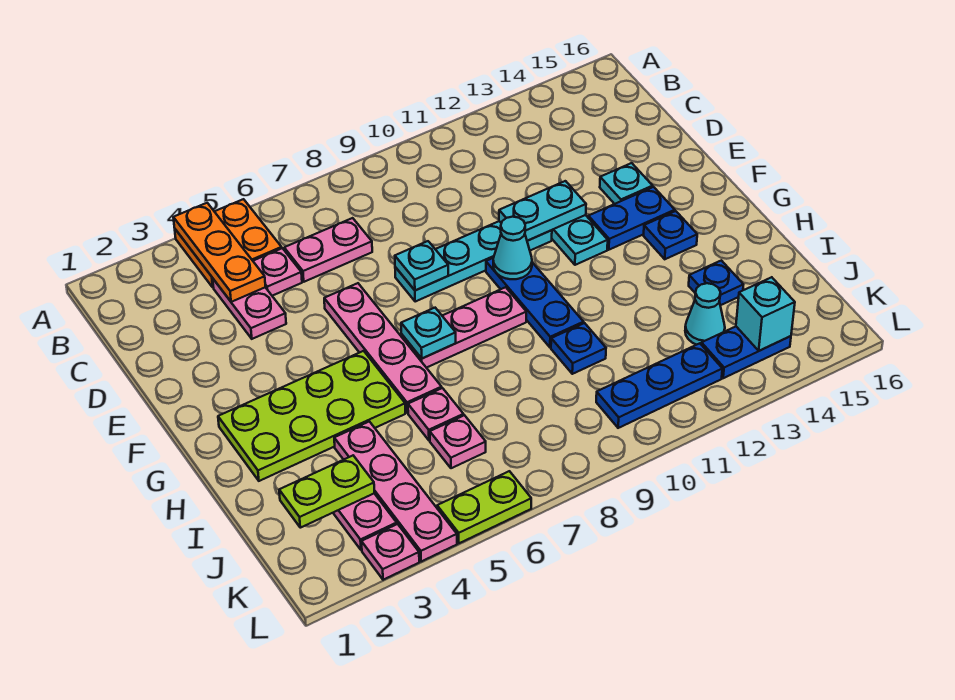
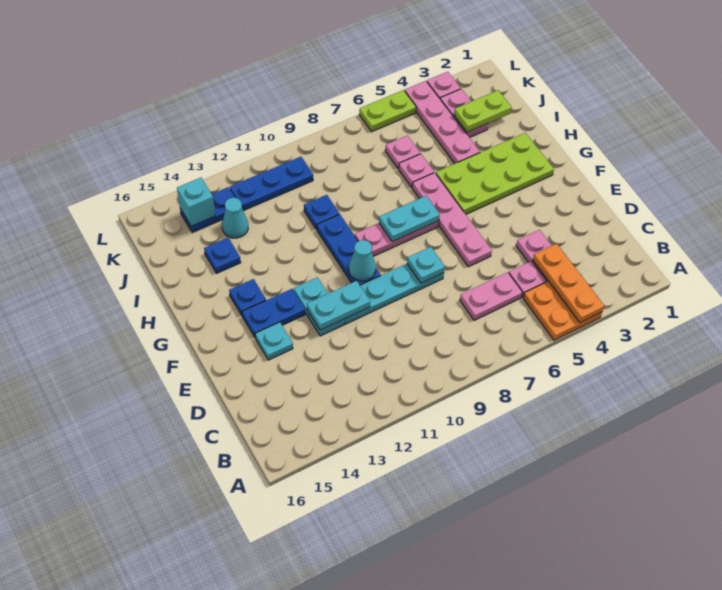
cyan plate G7 level 2 -> cyan plate G7:G8 level 2

